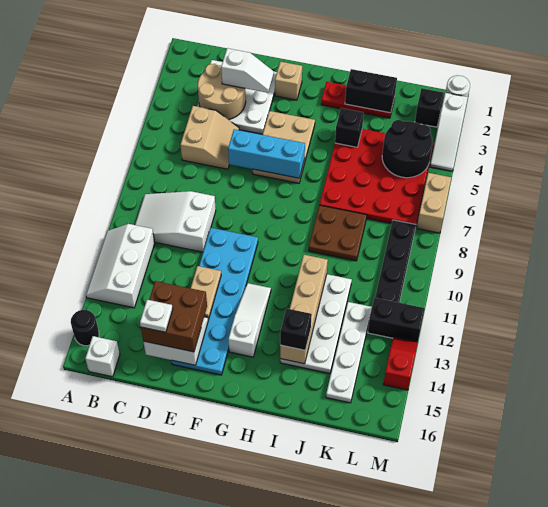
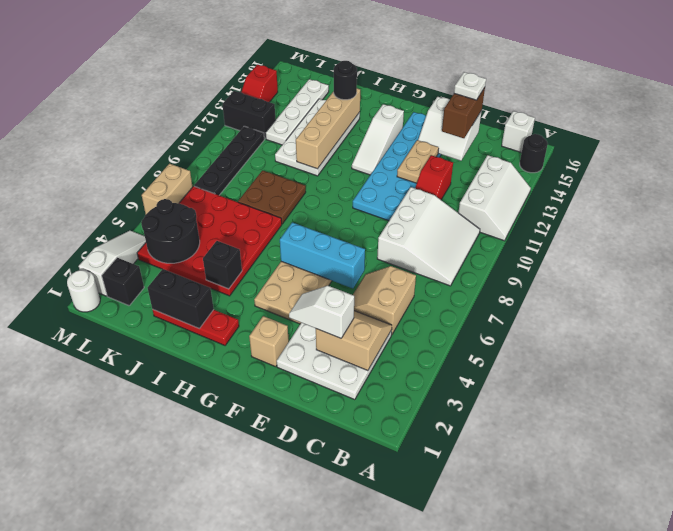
white slope B9:D10 level 1 top D -> white slope B8:D10 level 1 top D
tan round brick C3:D4 level 2 -> tan slope C3:D4 level 2 top 3
none -> red slope D11:D12 level 1 top 12
brown brick D14:E15 level 3 -> brown brick D14:D15 level 3
black brick I14 level 3 -> black round brick I14 level 3

